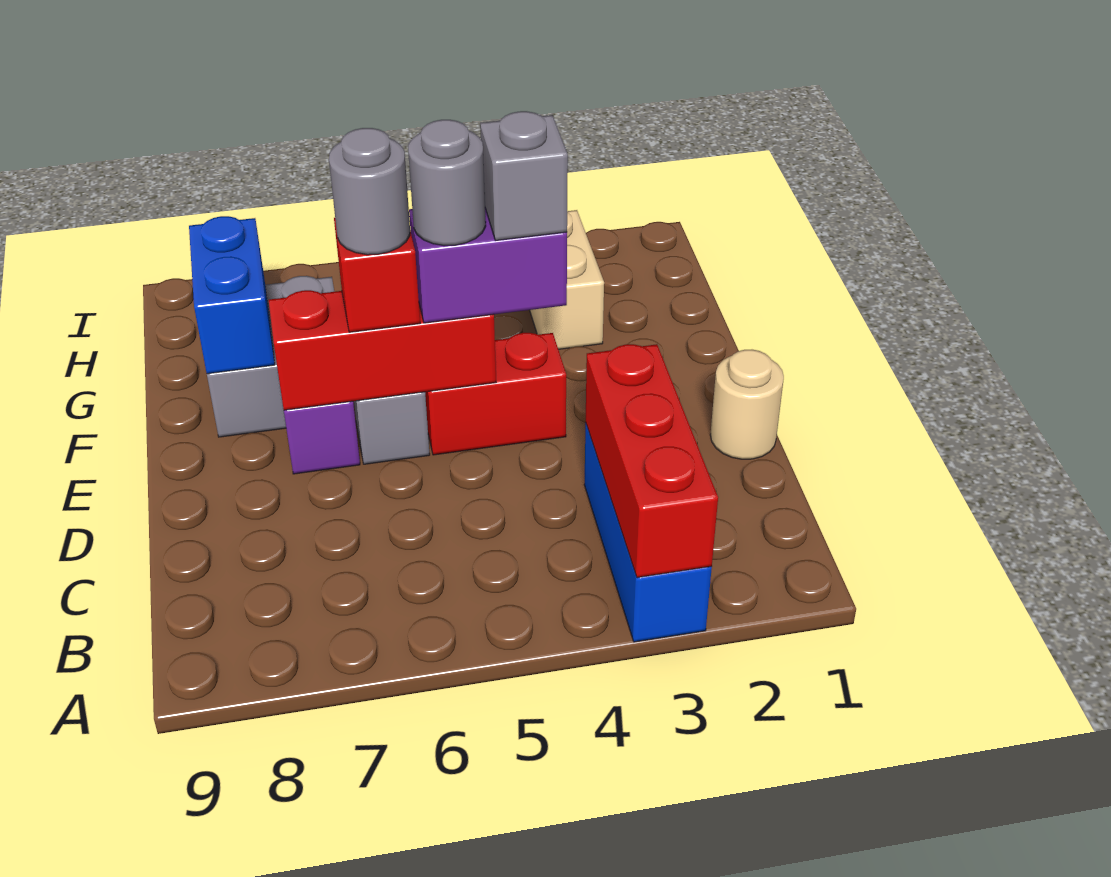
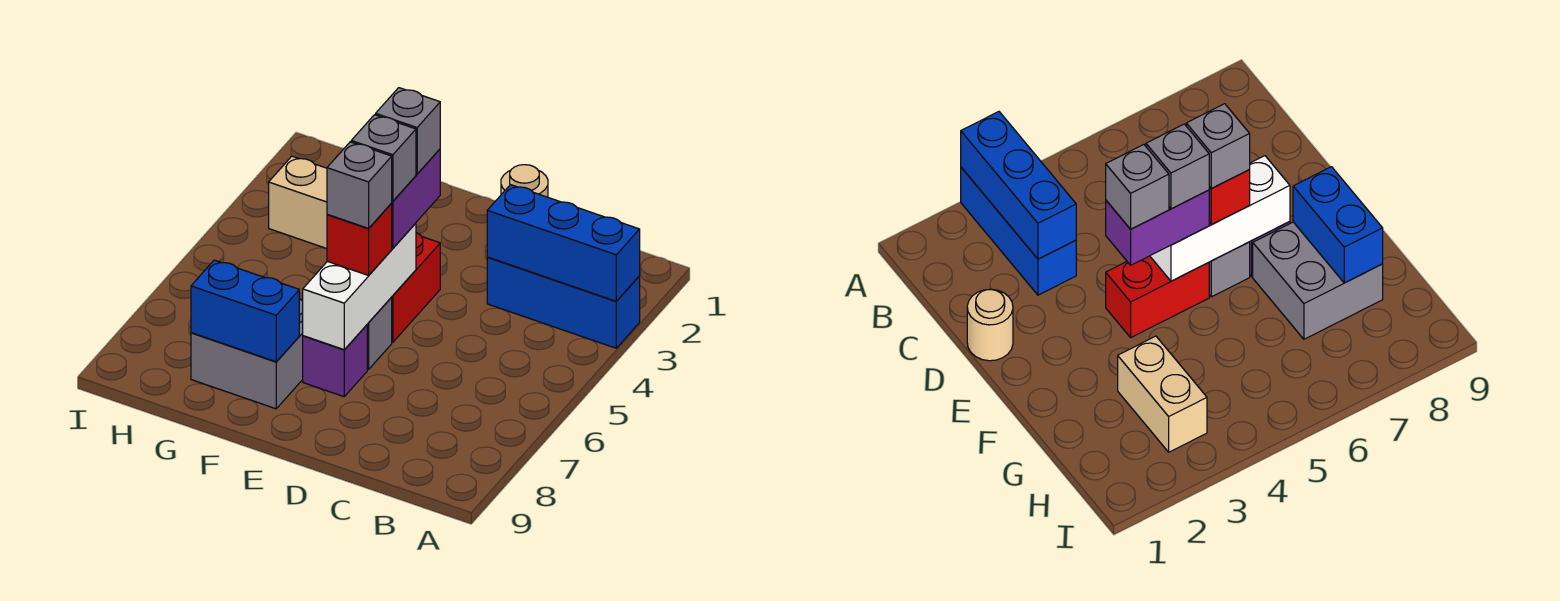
red brick A3:C3 level 2 -> blue brick A3:C3 level 2
red brick E5:E7 level 2 -> white brick E5:E7 level 2
grey round brick E5 level 4 -> grey brick E5 level 4
grey round brick E6 level 4 -> grey brick E6 level 4

